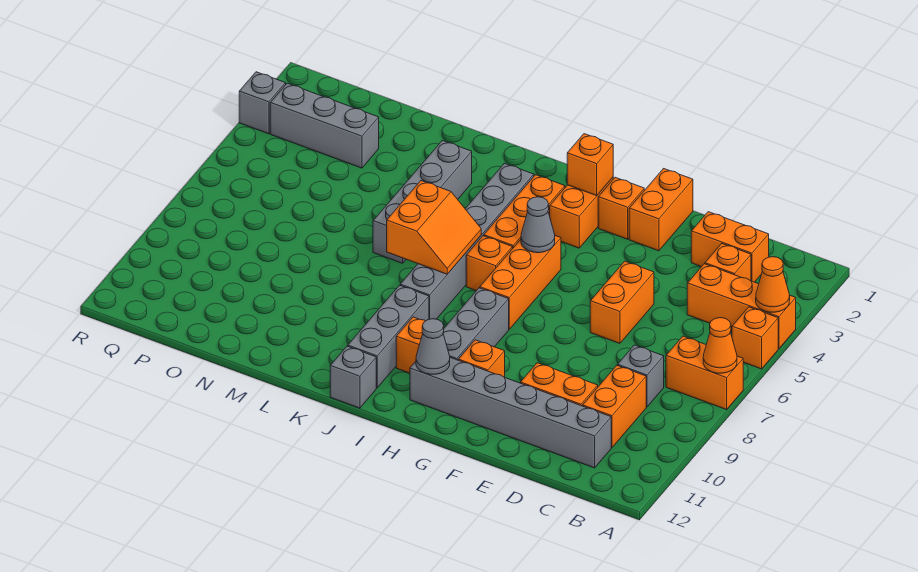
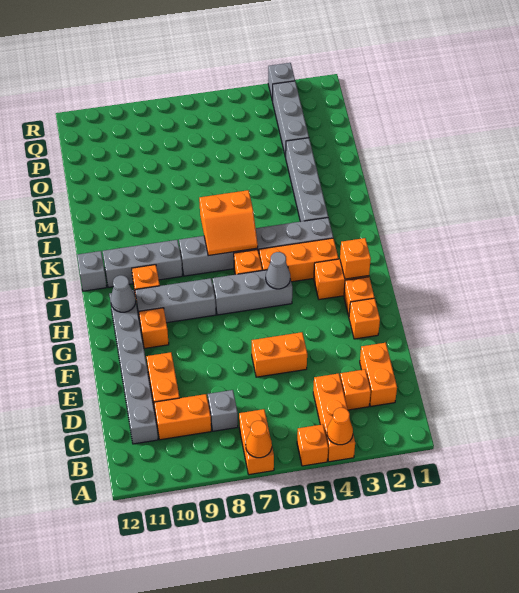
orange brick F1:F2 level 1 -> orange brick F2 level 1
orange brick H5:H7 level 1 -> grey brick H5:H7 level 1
grey brick L3:L6 level 1 -> grey brick K3:N3 level 1

